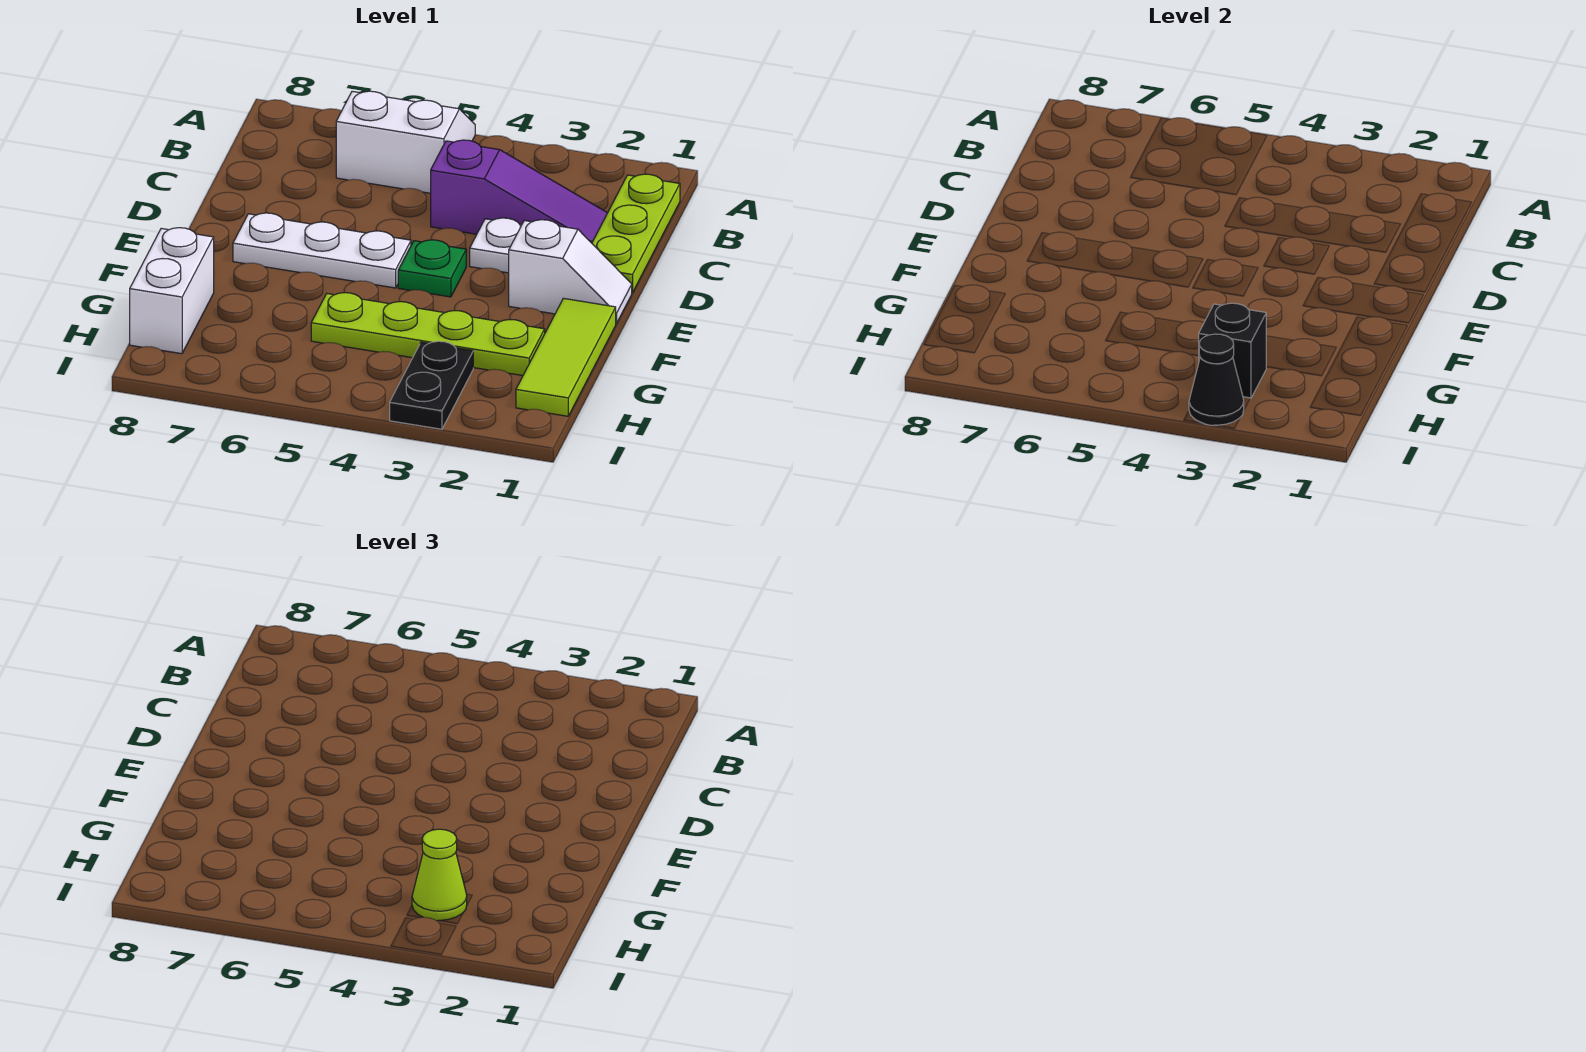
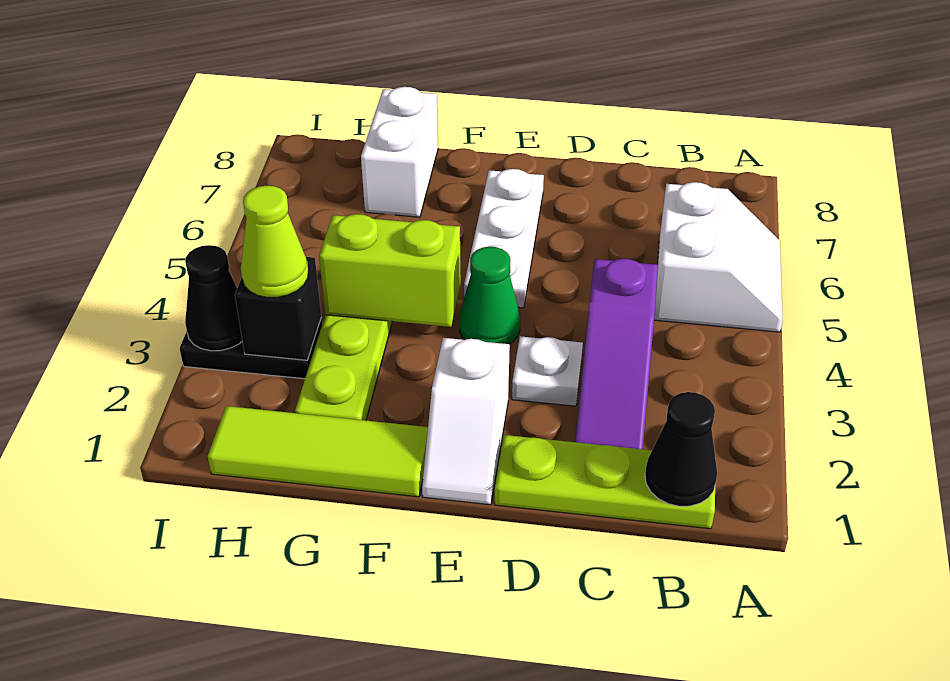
none -> black cone B1 level 2
green plate E4 level 1 -> green cone E4 level 1
none -> lime brick F4:G4 level 2
white brick G8:H8 level 1 -> white brick G7:G8 level 1

